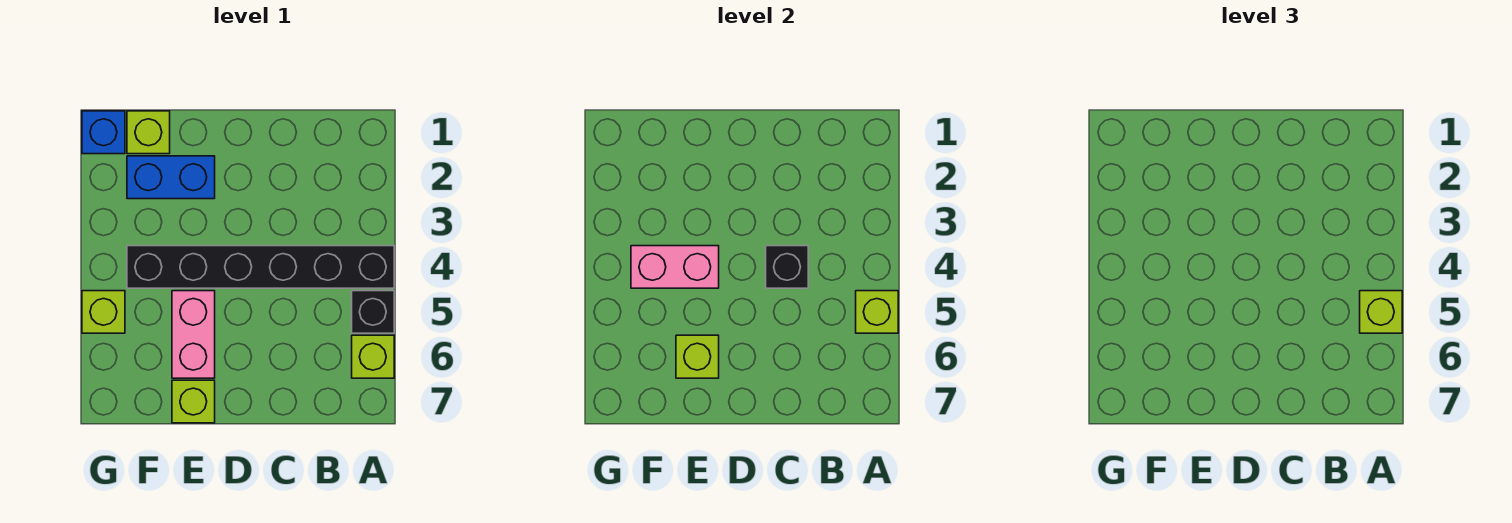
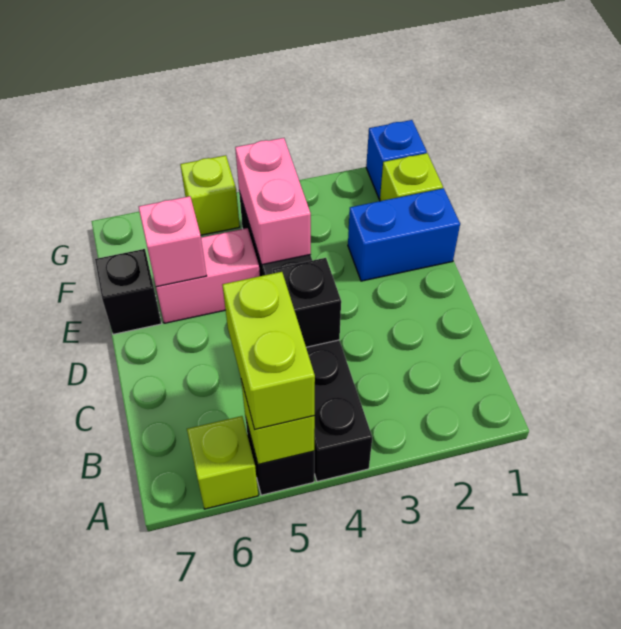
lime brick A5 level 3 -> lime brick A5:B5 level 3
blue brick E2:F2 level 1 -> blue brick E1:E2 level 1
lime brick E6 level 2 -> pink brick E6 level 2
lime brick E7 level 1 -> black brick E7 level 1

